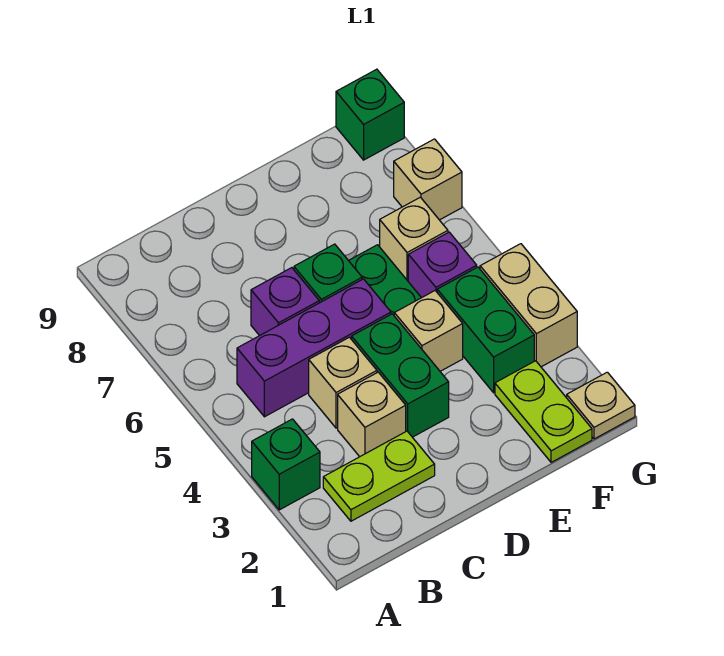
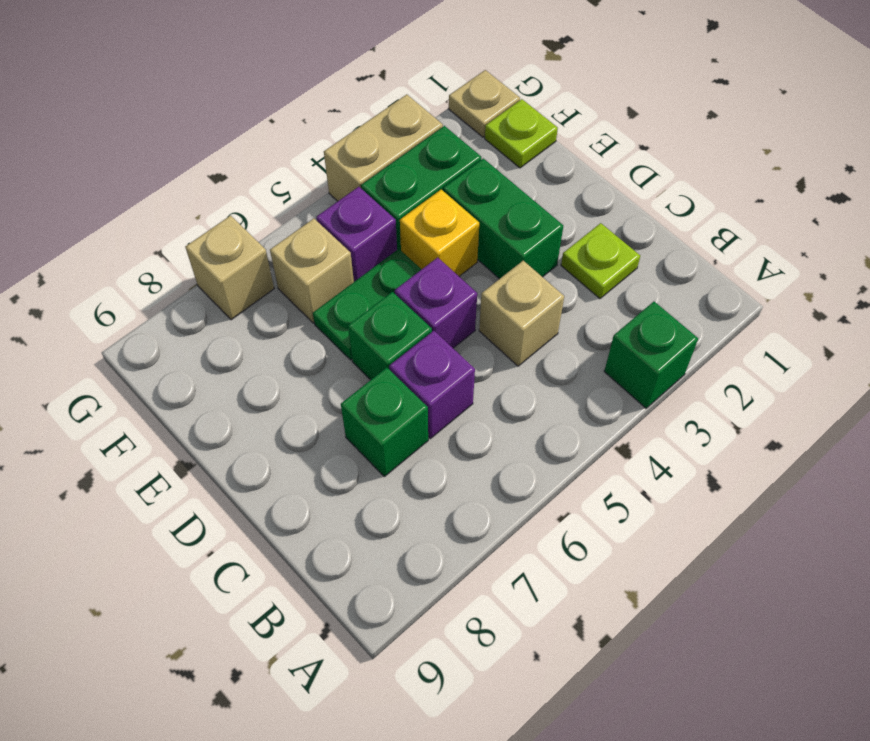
lime plate B2:C2 level 1 -> lime plate C2 level 1
purple brick B5:D5 level 1 -> purple brick D5 level 1
tan brick C3 level 1 -> none
green brick D3:D4 level 1 -> green brick D3:E3 level 1
tan brick E4 level 1 -> yellow brick E4 level 1
lime plate F1:F2 level 1 -> lime plate F1 level 1
green brick G9 level 1 -> green brick C7 level 1

